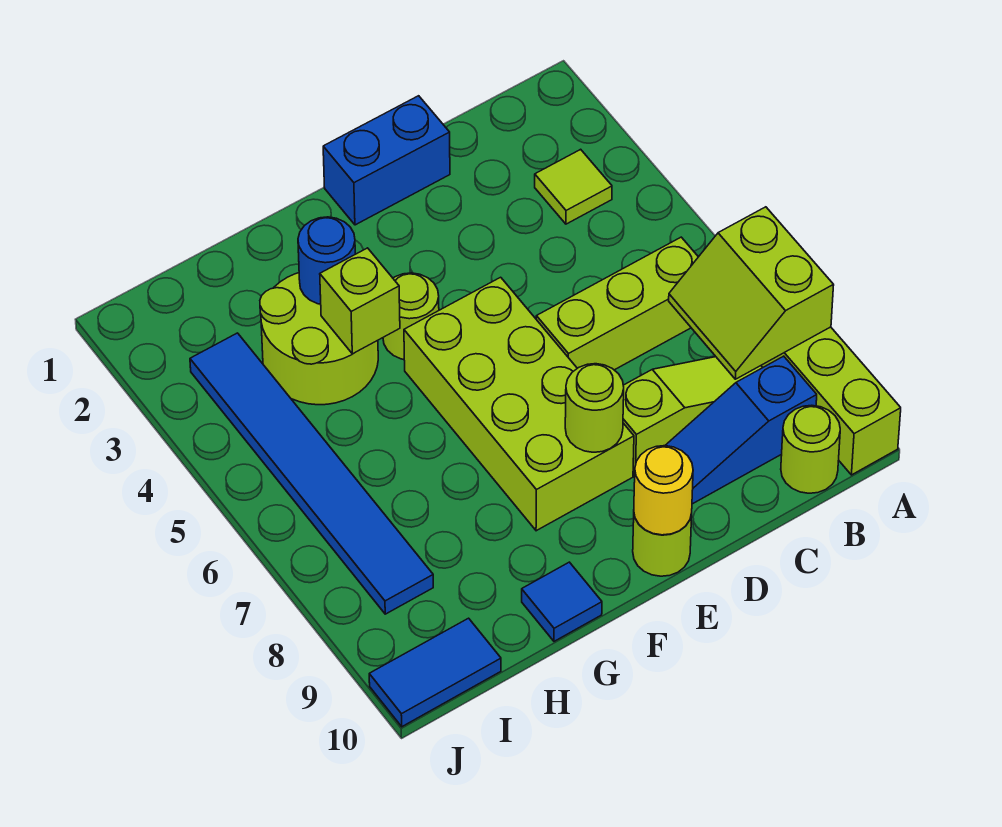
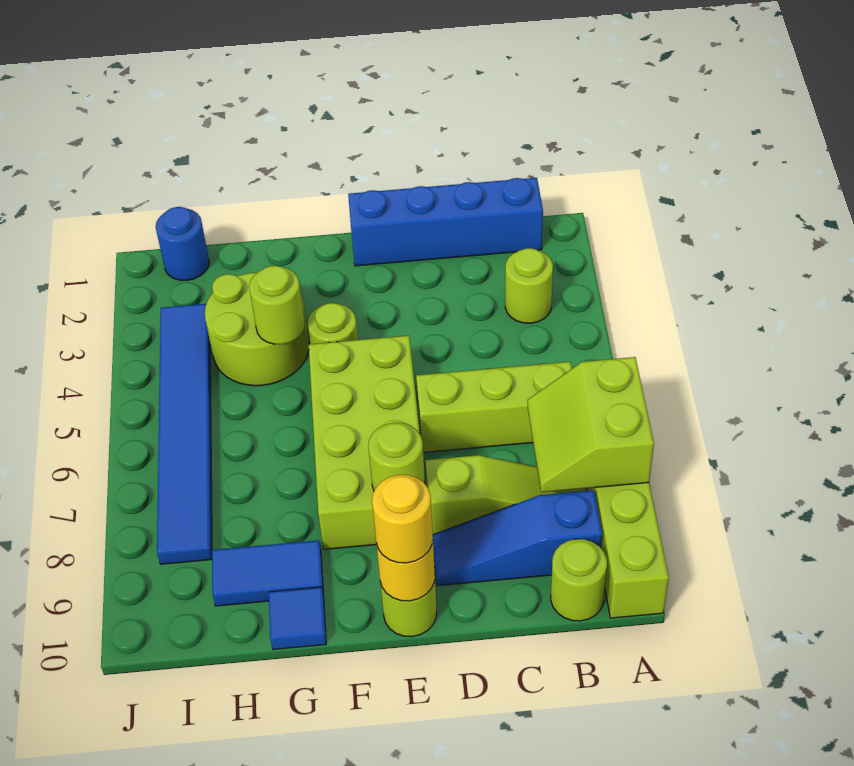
lime tile B3 level 1 -> lime round brick B3 level 1
blue brick D1:E1 level 1 -> blue brick B1:E1 level 1
none -> yellow round brick E10 level 3
blue round brick G3 level 2 -> blue round brick I1 level 1
lime brick G4 level 2 -> lime round brick G4 level 2
blue tile I10:J10 level 1 -> blue tile G9:H9 level 1

